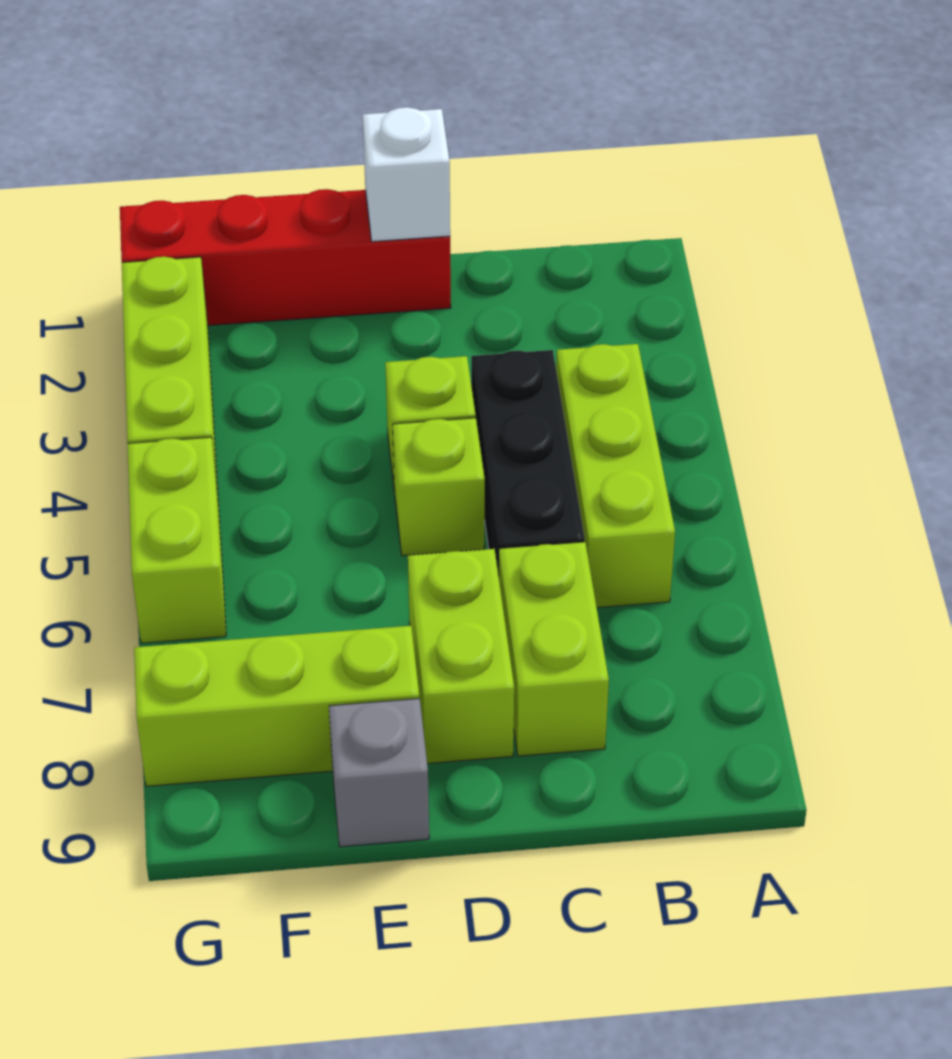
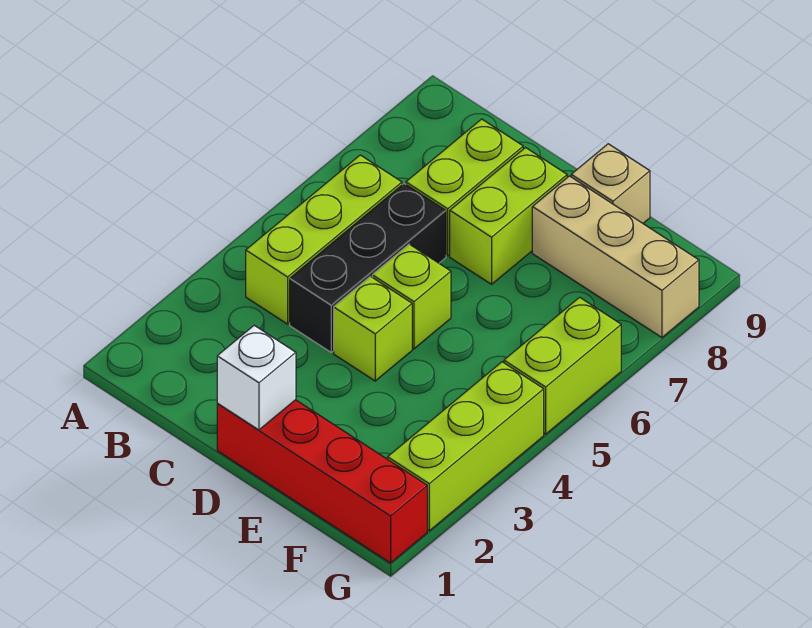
lime brick E8:G8 level 1 -> tan brick E8:G8 level 1
grey brick E9 level 1 -> tan brick E9 level 1

